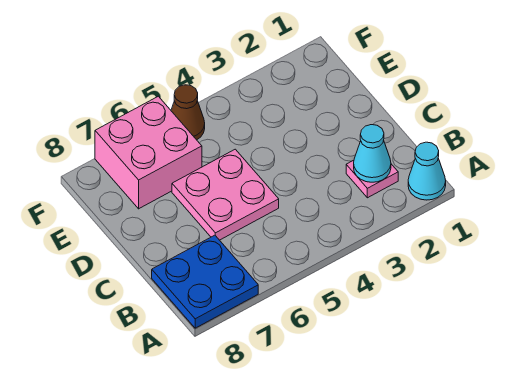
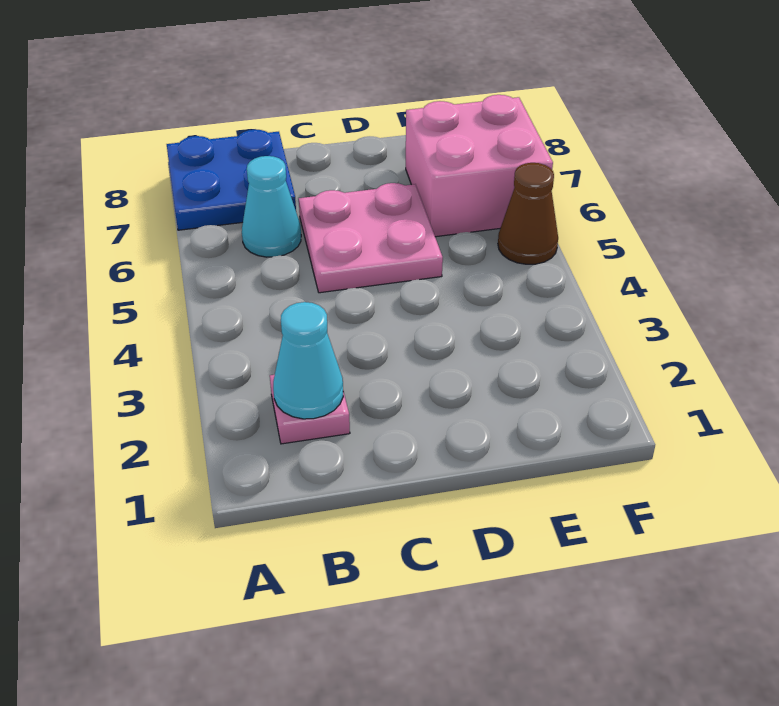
cyan cone A1 level 1 -> cyan cone B6 level 1

